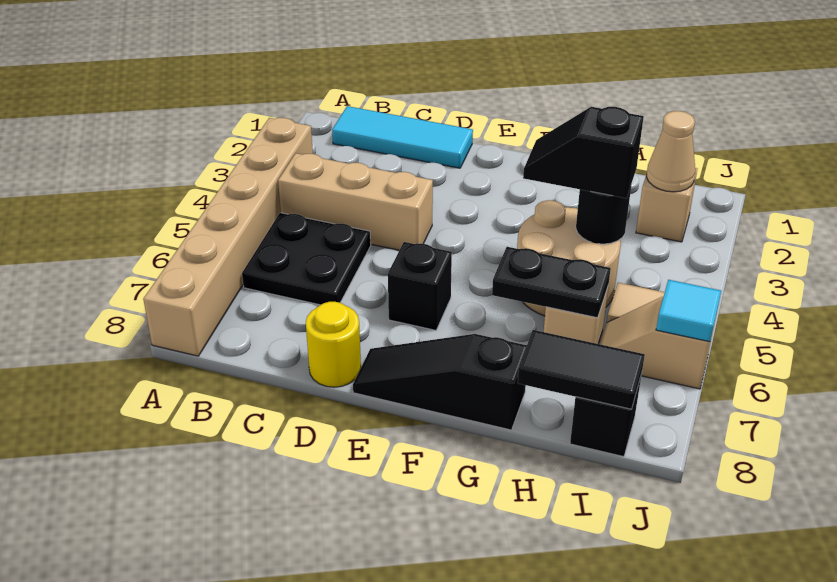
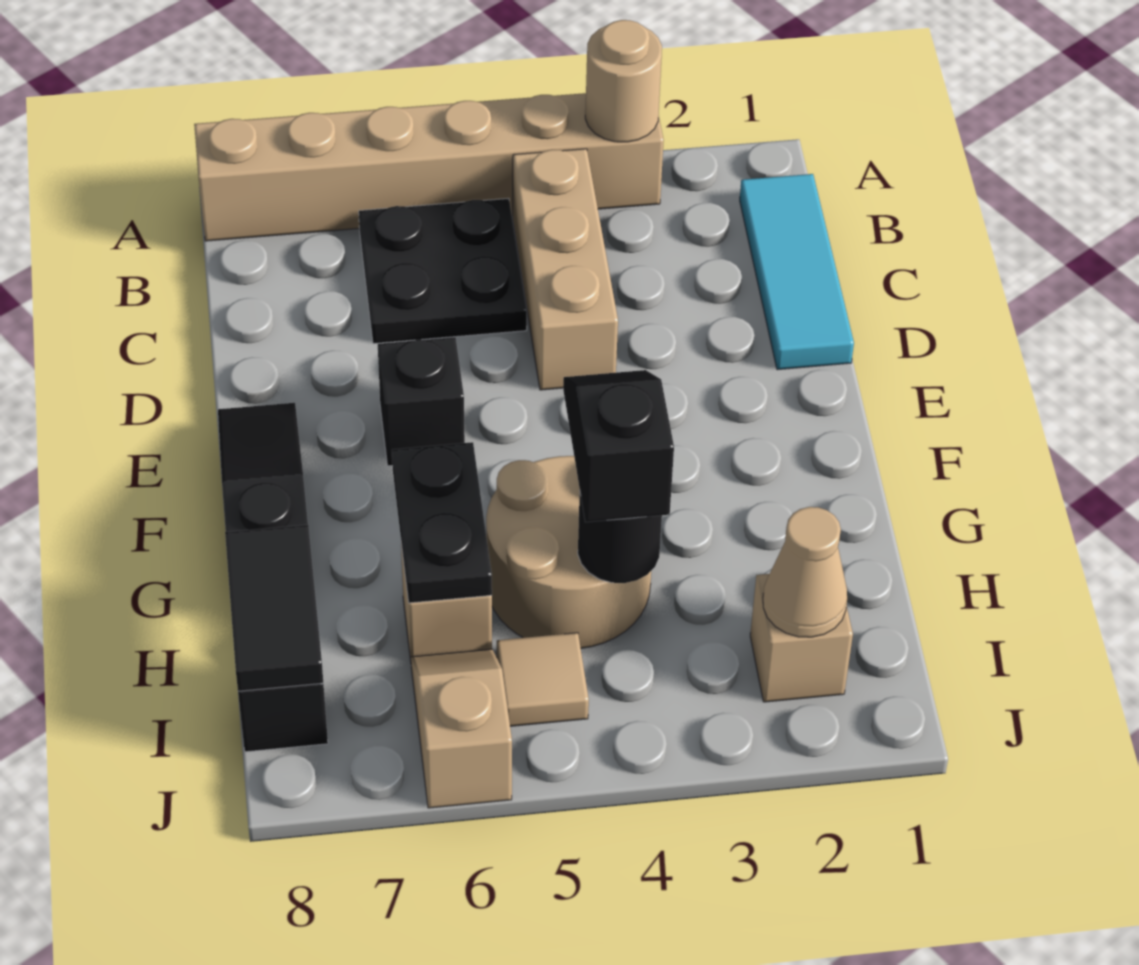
none -> tan round brick A3 level 2
yellow round brick D8 level 1 -> none
cyan tile J6 level 2 -> none

